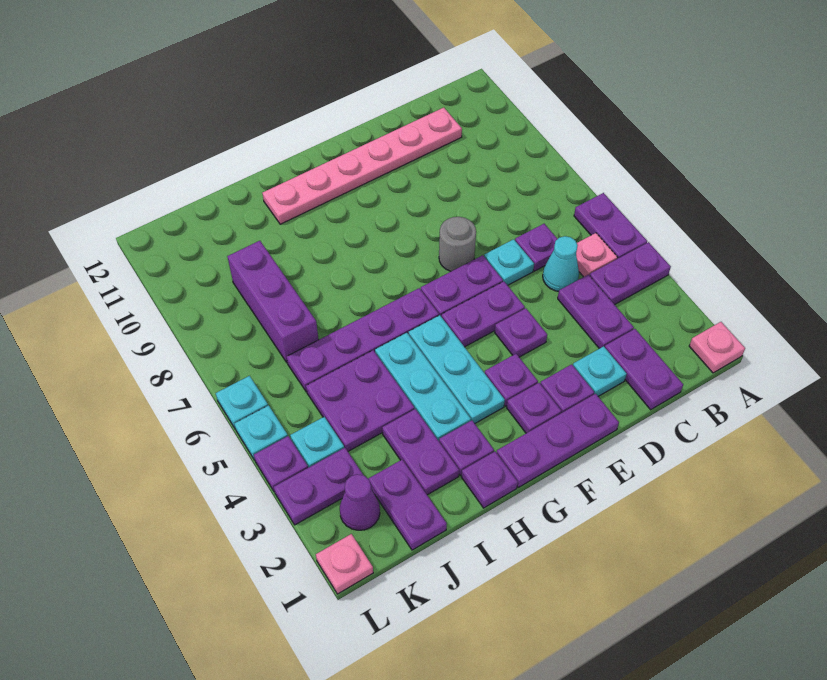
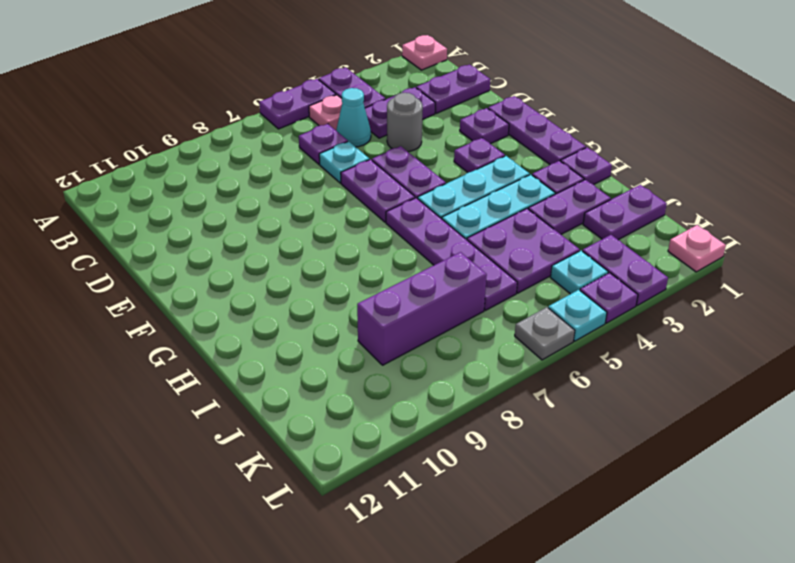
pink plate C11:H11 level 1 -> none
cyan plate D2 level 1 -> none
purple plate E4 level 1 -> none
grey round brick E7 level 1 -> grey round brick D4 level 1
purple plate F2 level 1 -> none
purple cone K2 level 1 -> none
cyan plate L6 level 1 -> grey plate L6 level 1

